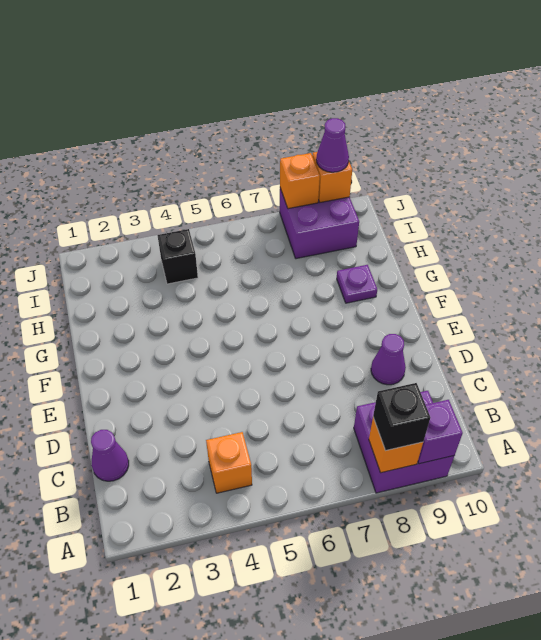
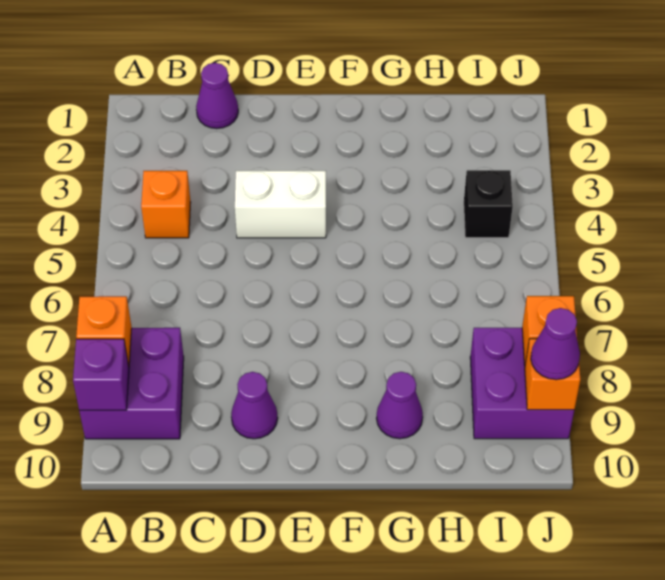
black brick A8 level 3 -> none
none -> white brick D4:E4 level 1
purple plate G9 level 1 -> purple cone G9 level 1

